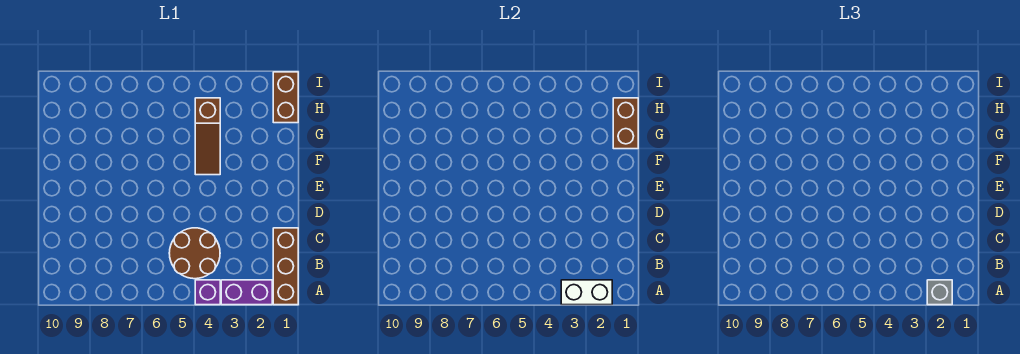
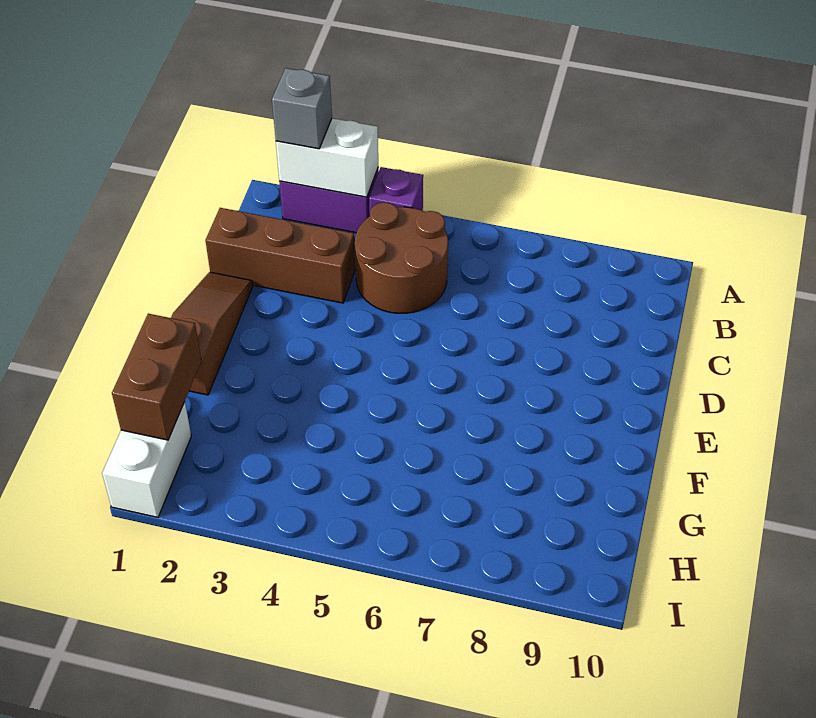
brown brick A1:C1 level 1 -> brown brick C1:C3 level 1
brown slope F4:H4 level 1 top H -> brown slope D1:F1 level 1 top F
brown brick H1:I1 level 1 -> white brick H1:I1 level 1

